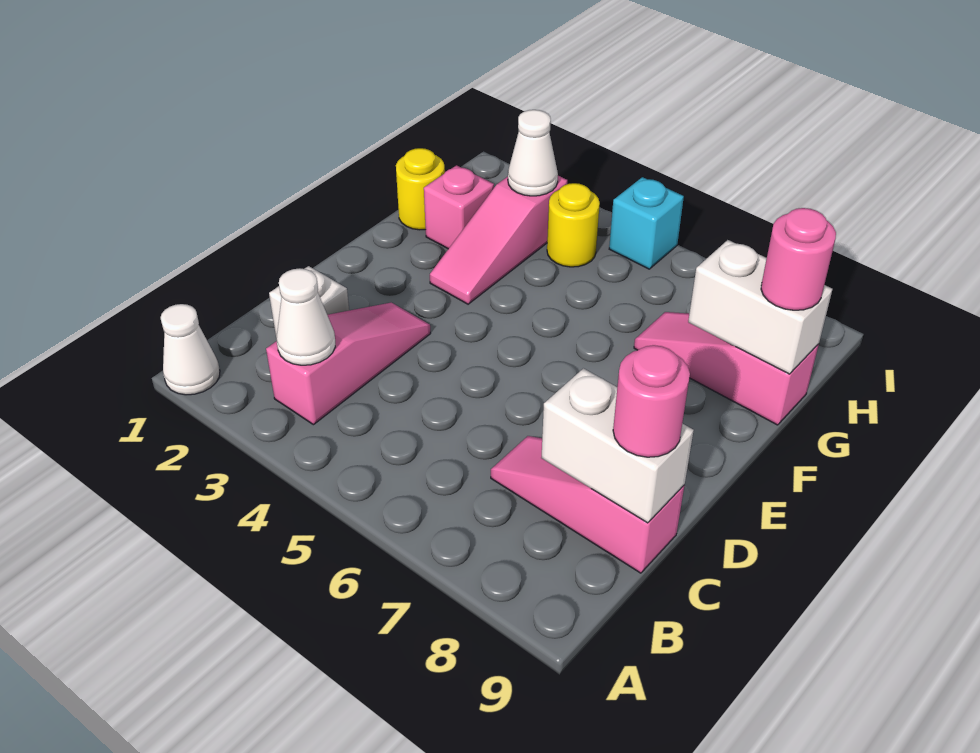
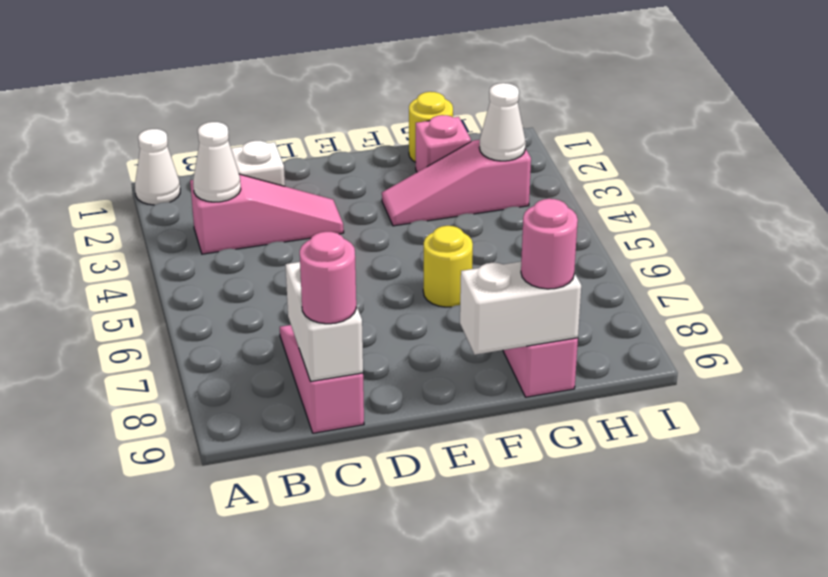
white brick G8:G9 level 2 -> white brick F9:G9 level 2
yellow round brick H4 level 1 -> yellow round brick F6 level 1
cyan brick I5 level 1 -> none

